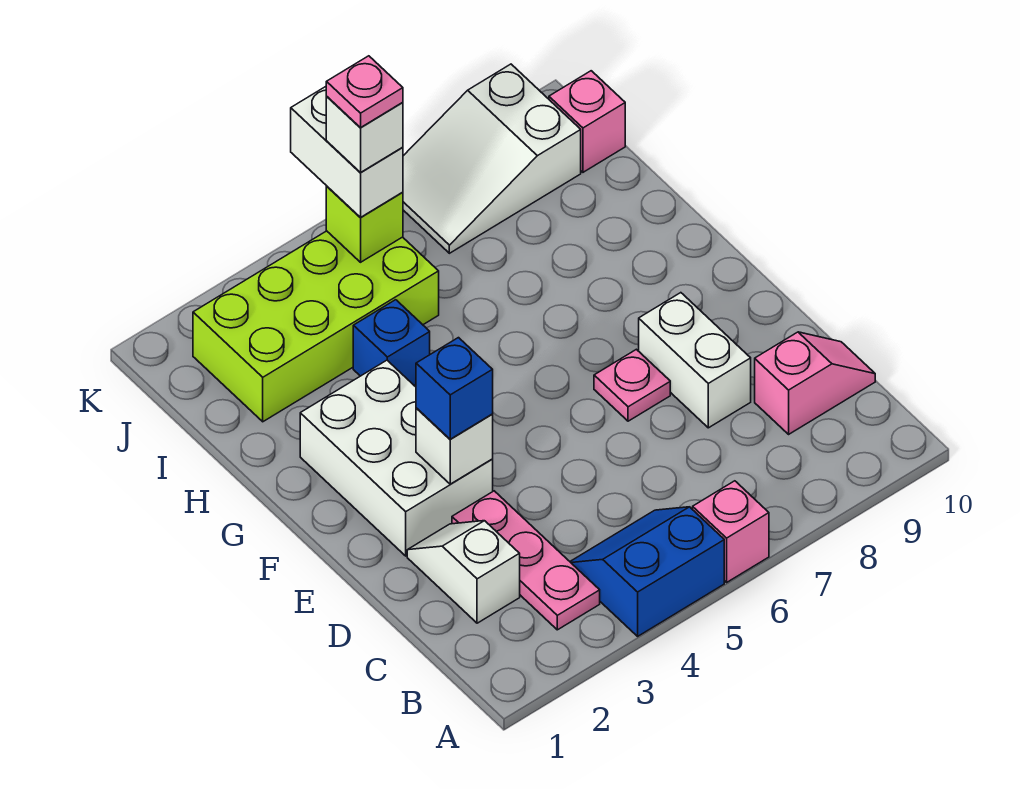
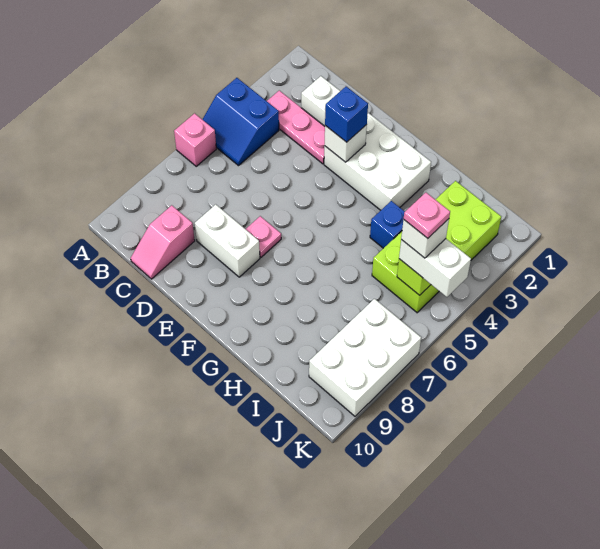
blue slope A4:B5 level 1 top A -> blue slope A4:B5 level 1 top 4
white slope J7:K9 level 1 top 9 -> white brick J7:K9 level 1
pink brick J10 level 1 -> none

